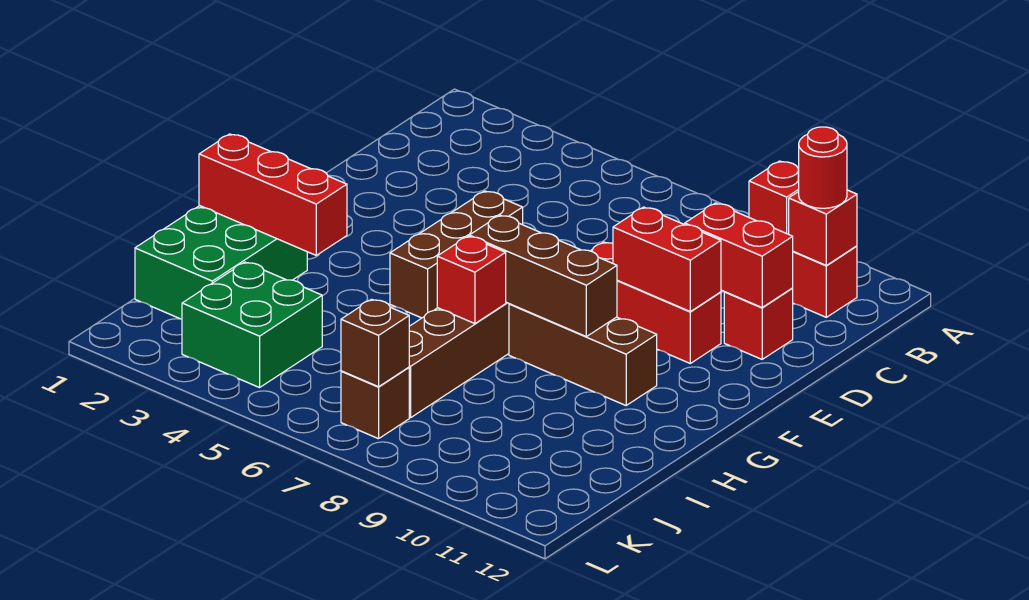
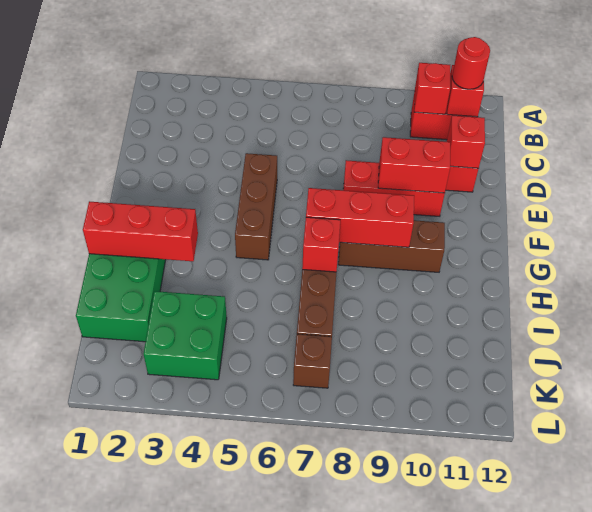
red brick D10:D11 level 2 -> red brick D11 level 2
brown brick G7:G9 level 2 -> red brick G7:G9 level 2
brown brick K7 level 2 -> none

